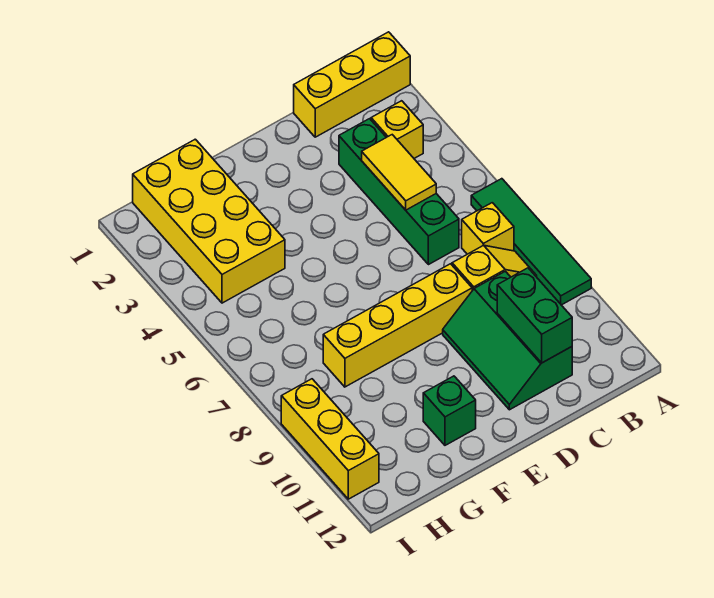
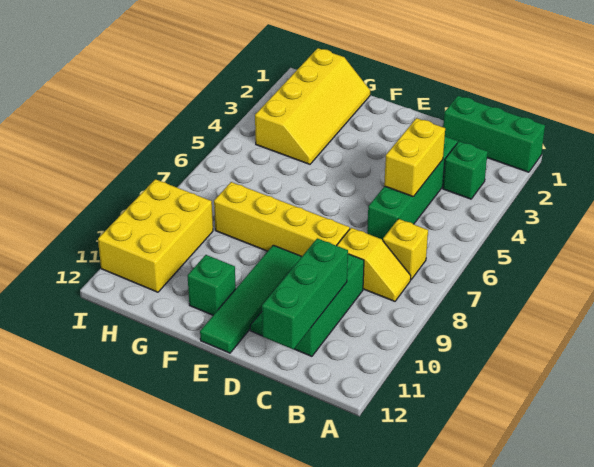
yellow brick A1:C1 level 1 -> green brick A1:C1 level 1
green tile A6:A9 level 1 -> green tile E9:E12 level 1
yellow brick B3 level 1 -> green brick B3 level 1
yellow tile C4:C5 level 2 -> yellow brick C4:C5 level 2
green brick C10:C11 level 2 -> green brick C10:C12 level 2
yellow brick G1:H4 level 1 -> yellow slope G1:H4 level 1 top H
yellow brick I9:I11 level 1 -> yellow brick H9:I11 level 1

